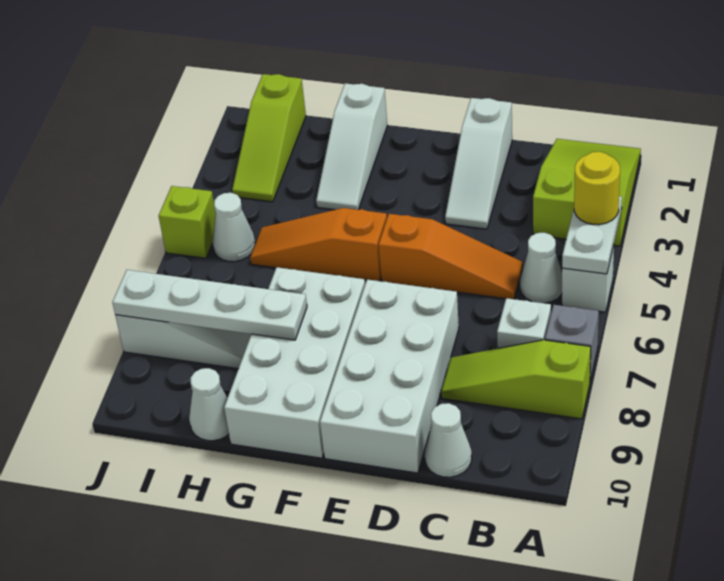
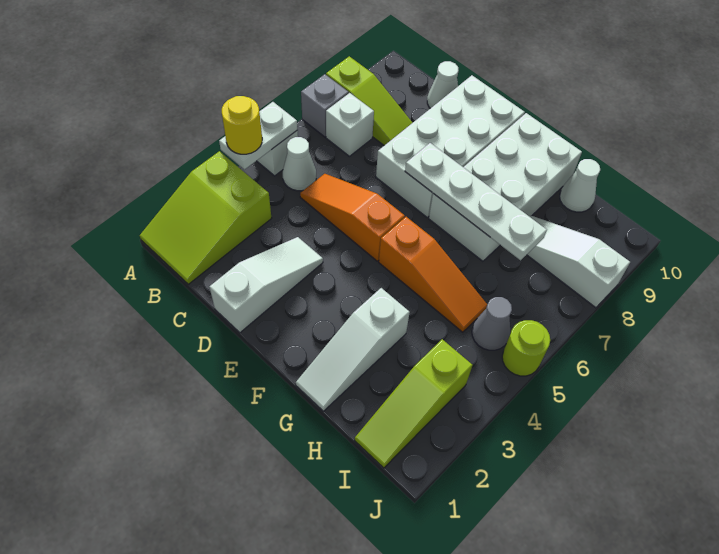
white slope G1:G3 level 1 top 1 -> white slope G1:G3 level 1 top 3
white plate G8:J8 level 2 -> white plate E7:H7 level 2
lime slope I1:I3 level 1 top 1 -> lime slope I1:I3 level 1 top 3
white cone I5 level 1 -> grey cone I5 level 1
lime brick J5 level 1 -> lime round brick J5 level 1

